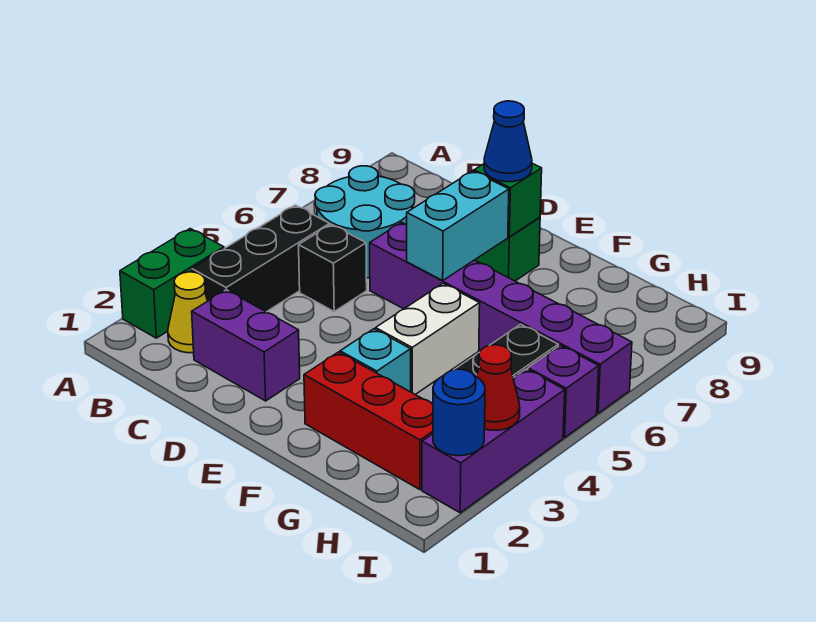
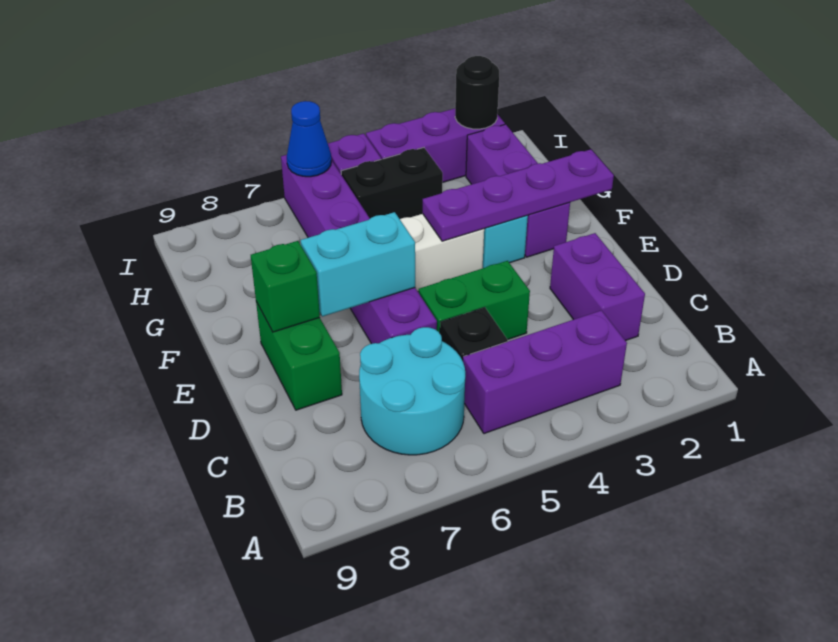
green brick A2:A3 level 1 -> green brick D4:D5 level 1
yellow cone B2 level 1 -> none
black brick B3:B5 level 1 -> purple brick B3:B5 level 1
blue cone E8 level 3 -> blue cone I6 level 2
none -> purple plate F1:F4 level 2
red brick F2:H2 level 1 -> purple brick F2:H2 level 1
blue round brick I2 level 2 -> black round brick I2 level 2
red cone I3 level 2 -> none

